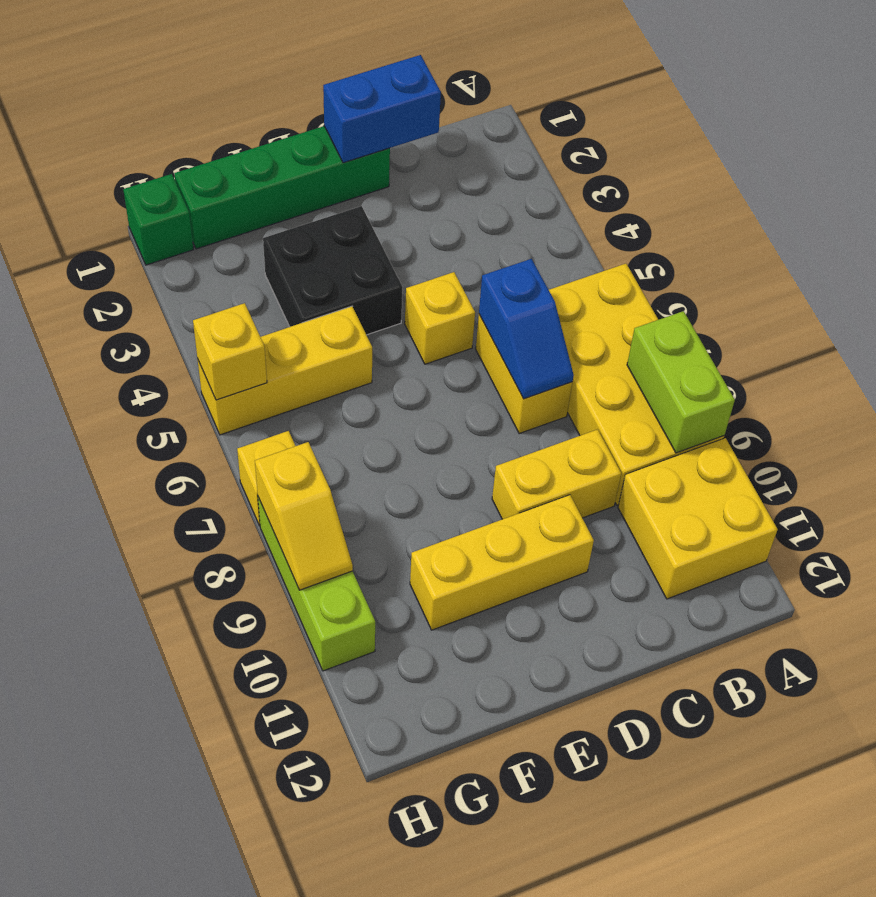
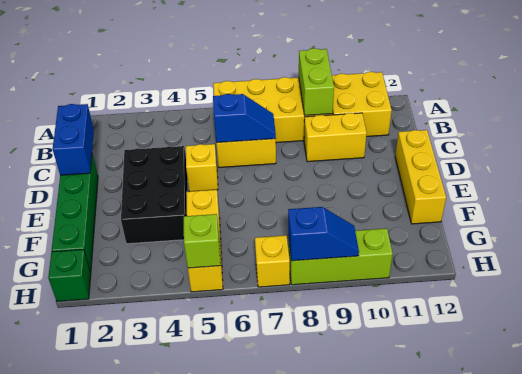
lime brick A8:A9 level 2 -> lime brick A9:B9 level 2
yellow brick C9:D9 level 1 -> yellow brick C9:C10 level 1
yellow brick D10:F10 level 1 -> yellow brick D12:F12 level 1
black brick E3:F4 level 1 -> black brick D3:F4 level 1
yellow brick H5 level 2 -> lime brick H5 level 2
yellow slope H8:H9 level 2 top 8 -> blue slope H8:H9 level 2 top 8

